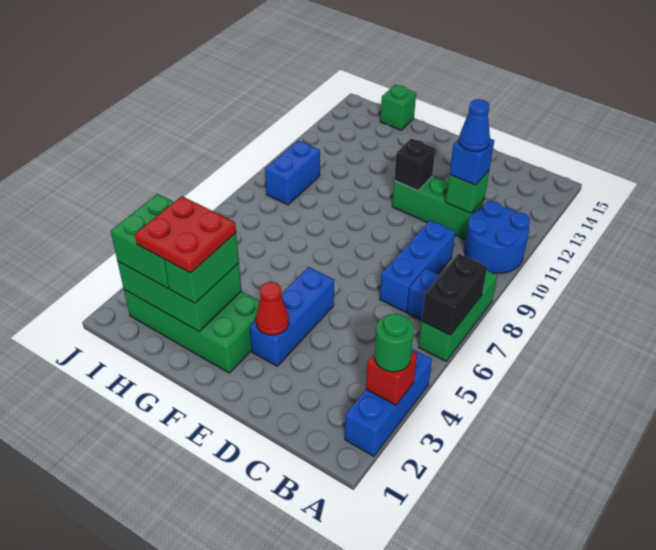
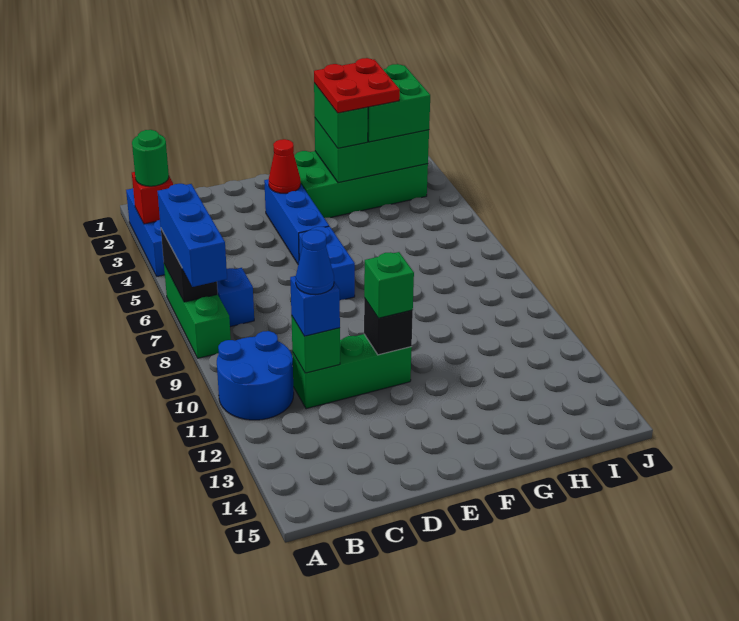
blue brick C7:C9 level 1 -> blue brick A6:A8 level 3
green brick H15 level 1 -> green brick E11 level 3
blue brick I9:I10 level 1 -> blue brick E6:E7 level 1

